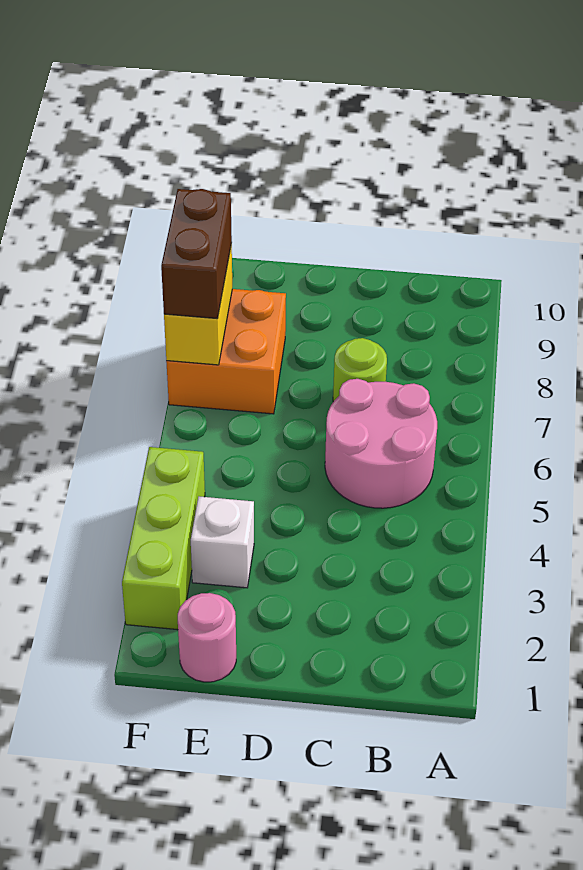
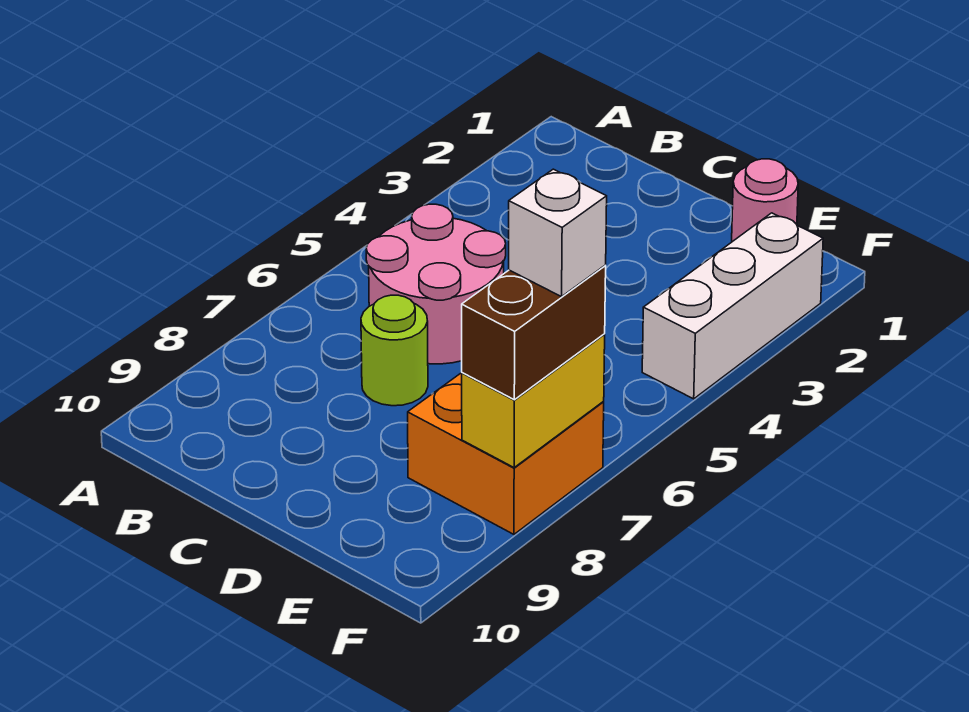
white brick E3 level 1 -> white brick F7 level 4
lime brick F2:F4 level 1 -> white brick F2:F4 level 1

